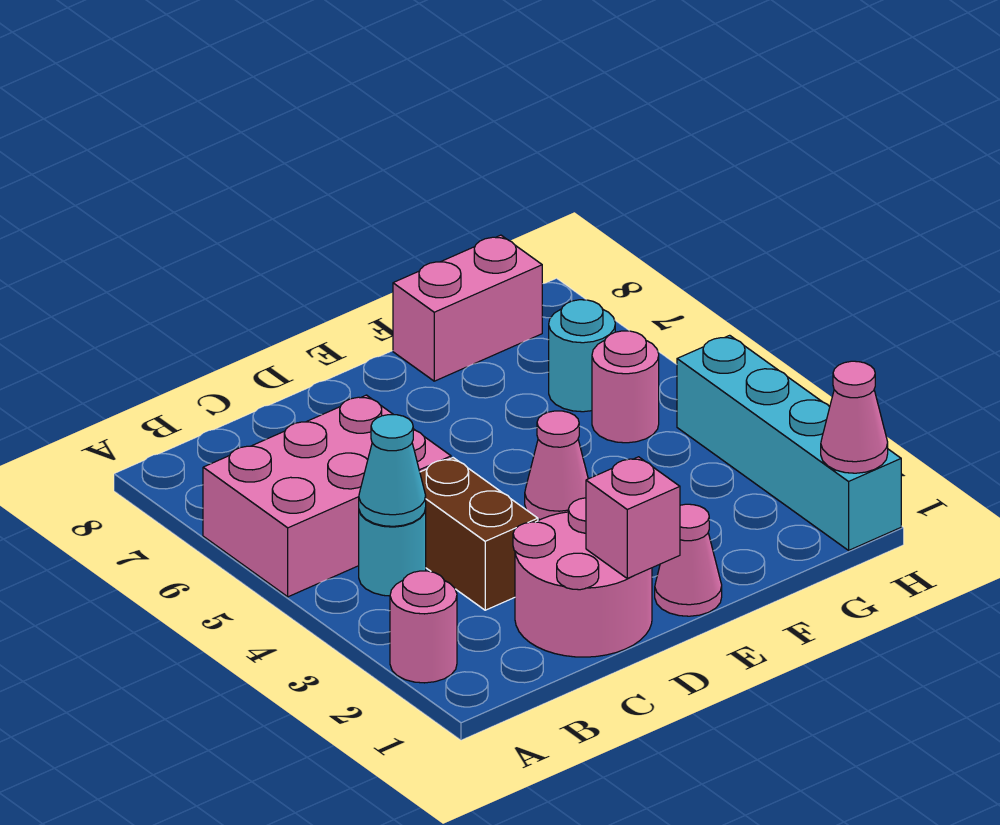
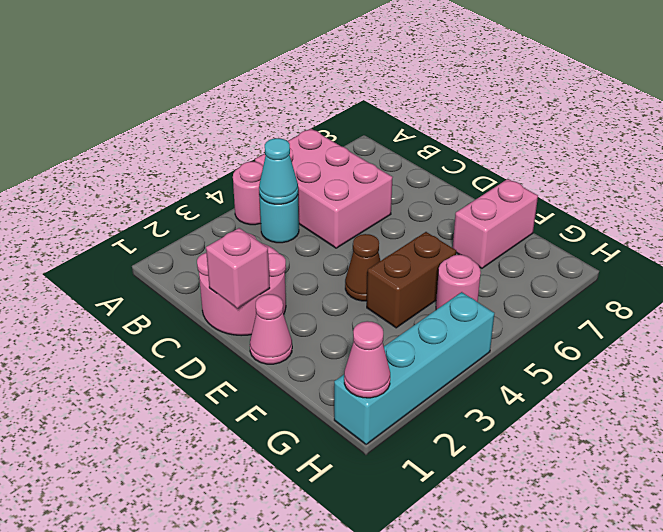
pink round brick A2 level 1 -> pink round brick A4 level 1
brown brick C3:C4 level 1 -> brown brick F4:F5 level 1
pink cone E4 level 1 -> brown cone E4 level 1
pink brick F8:G8 level 1 -> pink brick F7:F8 level 1
cyan round brick G6 level 1 -> none

